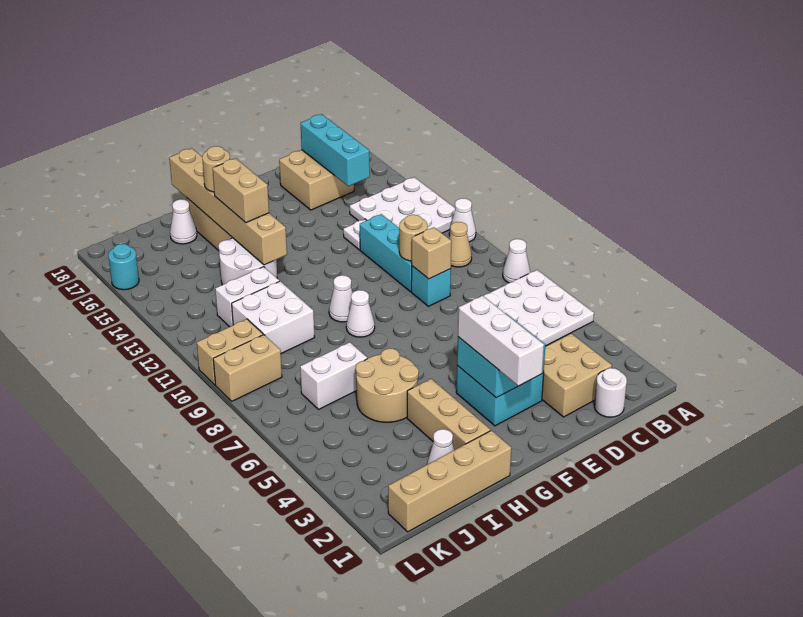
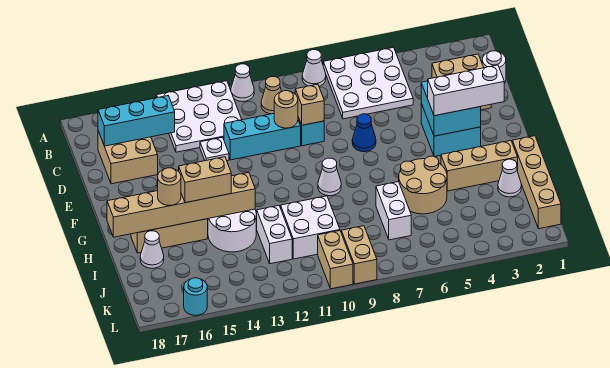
none -> blue cone E7 level 1
white cone G10 level 1 -> none

